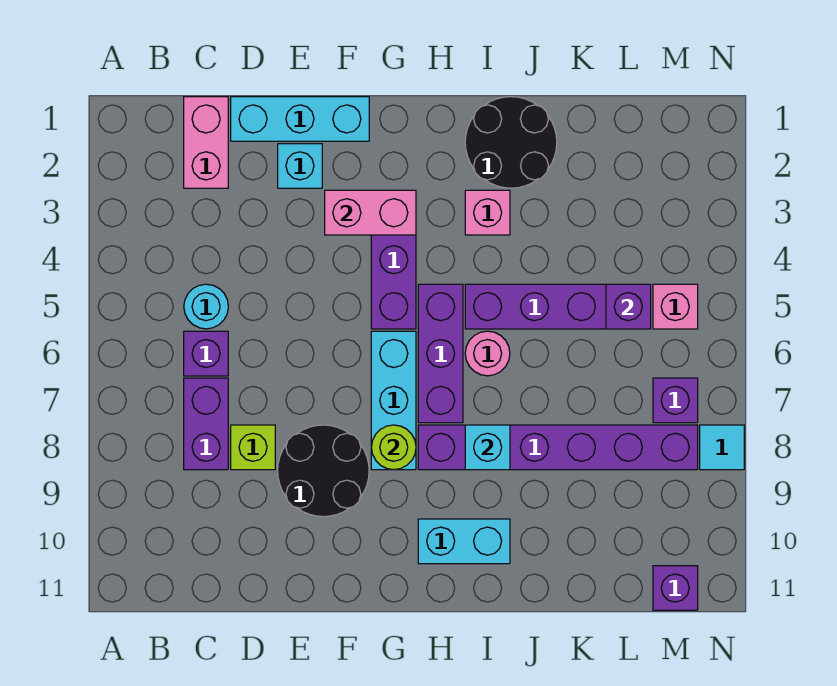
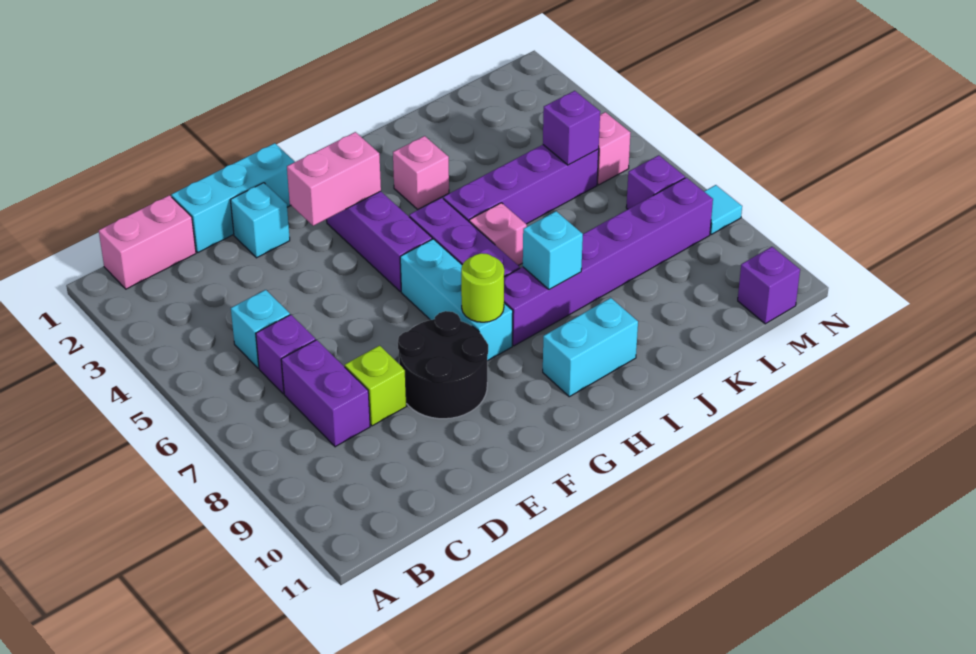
pink brick C1:C2 level 1 -> pink brick B1:C1 level 1
cyan round brick C5 level 1 -> cyan brick C5 level 1
black round brick I1:J2 level 1 -> none
pink round brick I6 level 1 -> pink brick I6 level 1

